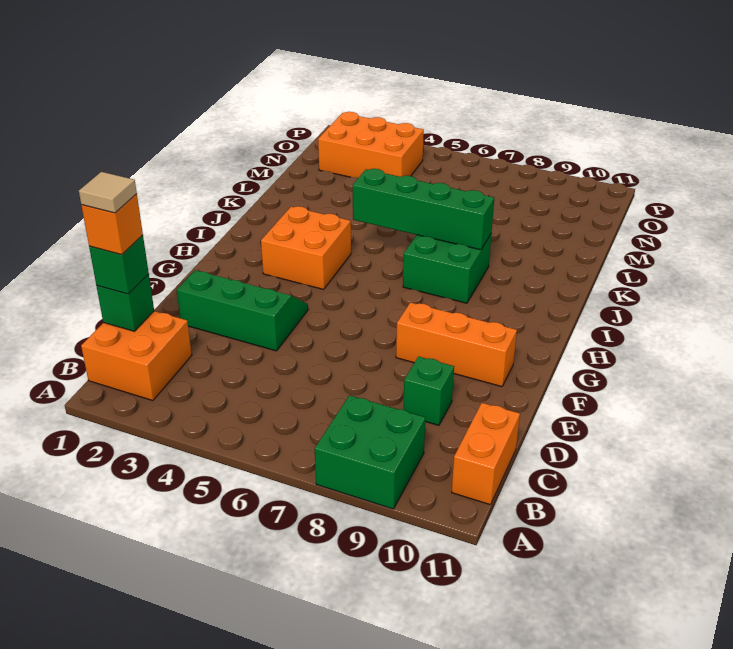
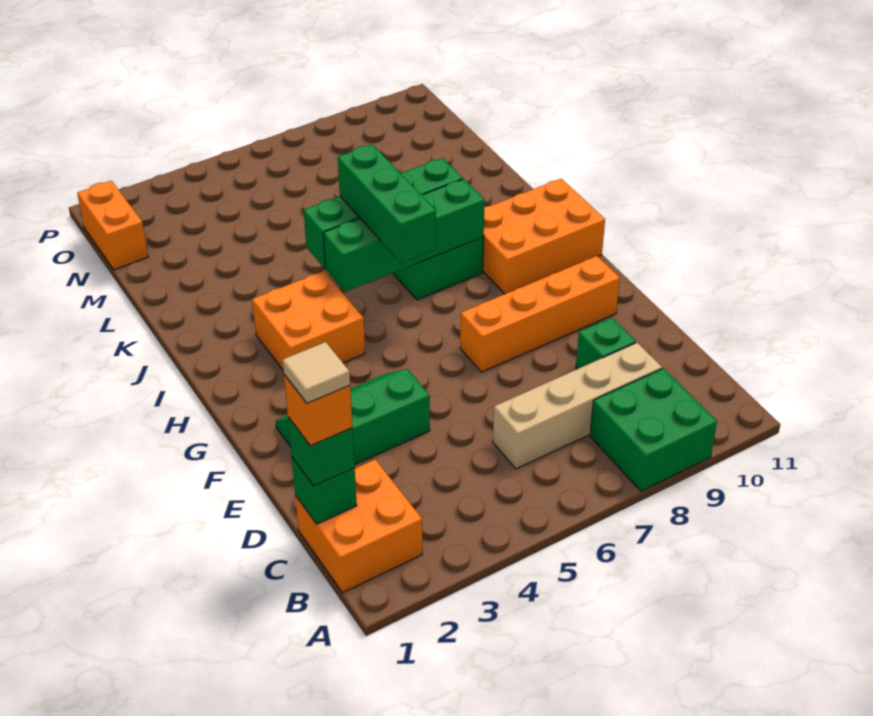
orange brick B11:C11 level 1 -> orange brick N1:O1 level 1
none -> tan brick C6:C9 level 1
orange brick F8:F10 level 1 -> orange brick F7:F10 level 1
none -> green brick H6:J6 level 3
none -> green brick I5:I8 level 2
orange brick N2:O4 level 1 -> orange brick H9:I11 level 1

